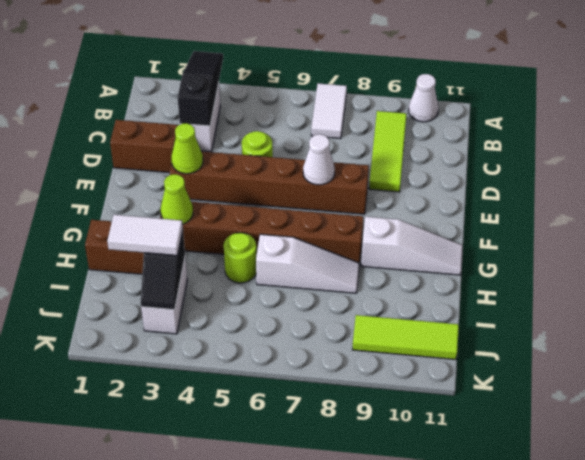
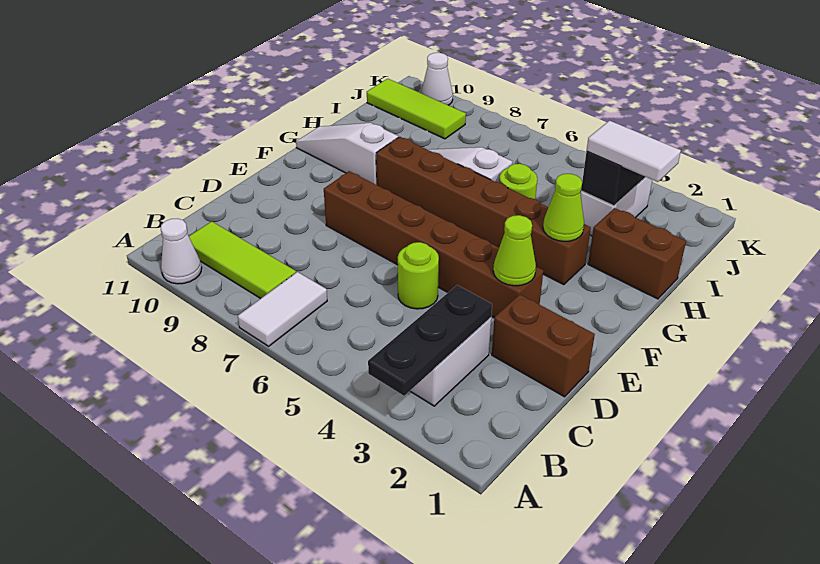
black slope A3:C3 level 2 top C -> black plate A3:C3 level 2
lime tile B9:D9 level 1 -> lime tile B8:B10 level 1
white cone E7 level 2 -> white cone K10 level 1

